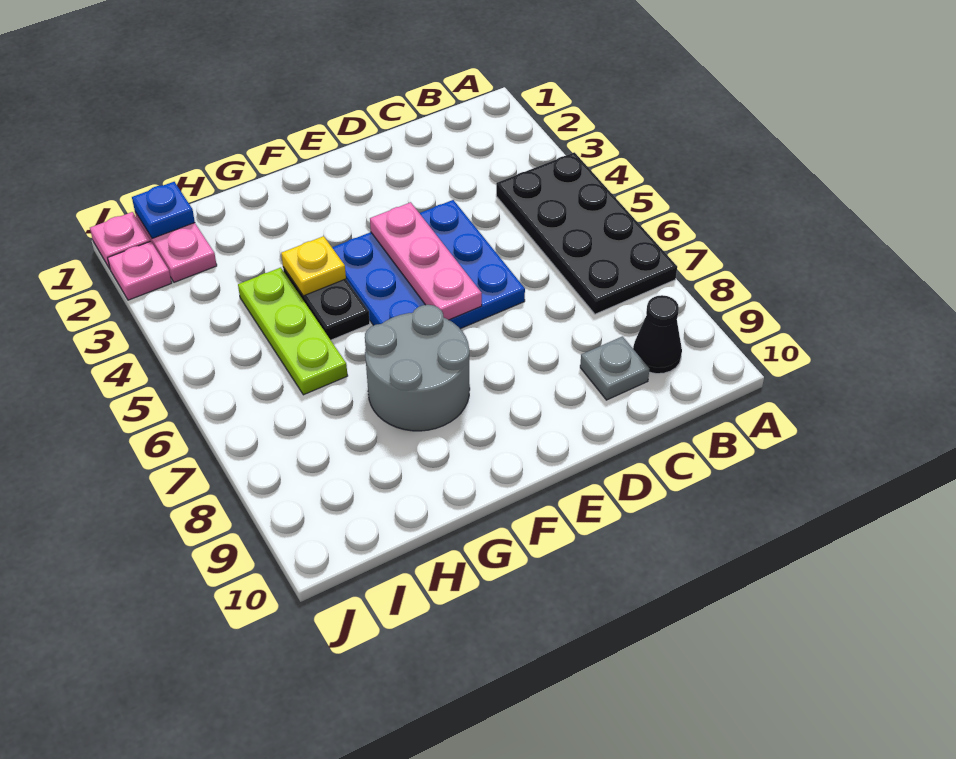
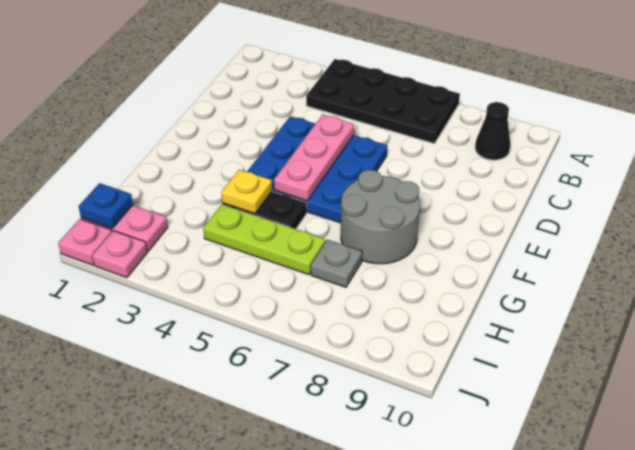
grey plate C9 level 1 -> grey plate H7 level 1
pink plate E4:E6 level 2 -> pink plate D5:F5 level 2

